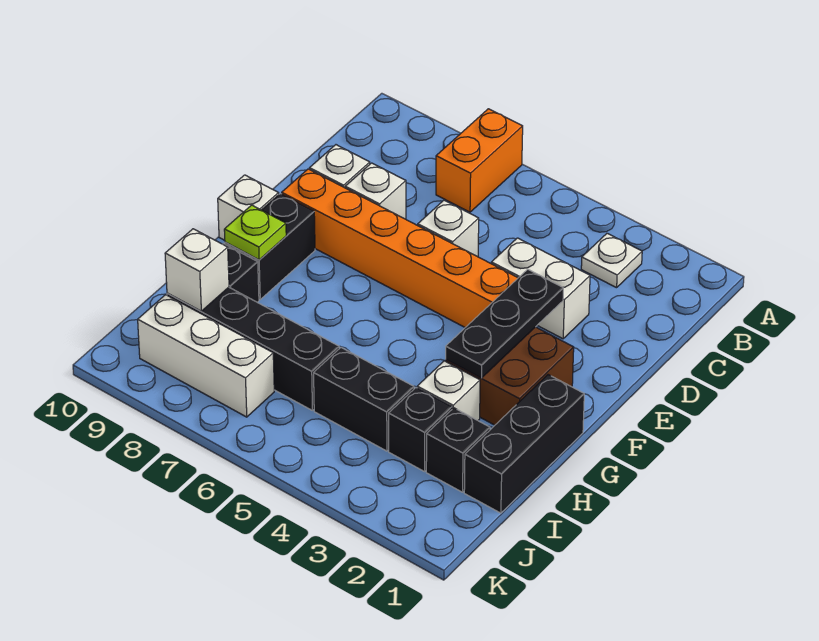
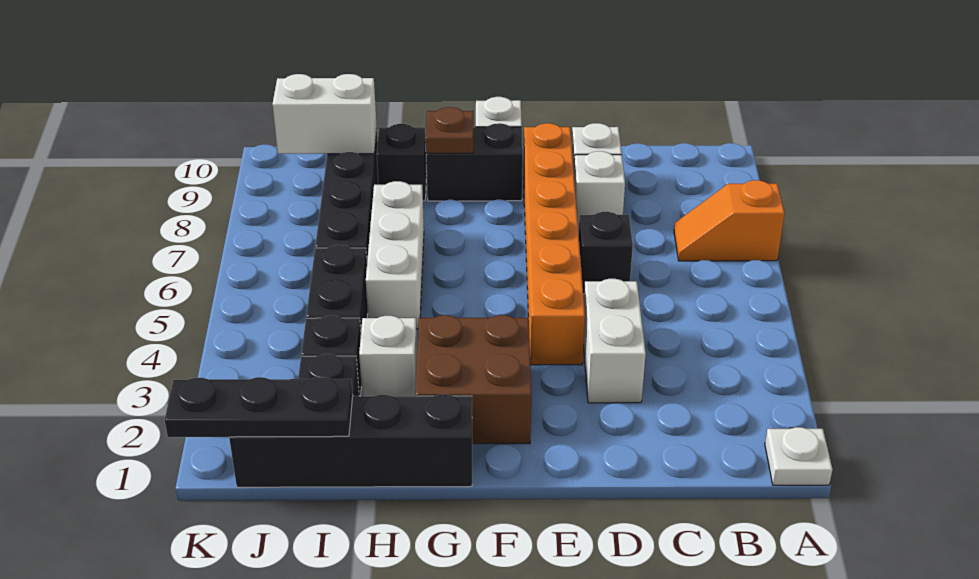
orange brick A7:B7 level 1 -> orange slope A7:B7 level 1 top A
white plate B3 level 1 -> white plate A1 level 1
white brick D6 level 1 -> black brick D6 level 1
black plate E3:G3 level 2 -> black plate I1:K1 level 2
black brick G1:I1 level 1 -> black brick G1:J1 level 1
lime plate G9 level 2 -> brown plate G9 level 2
white brick I9 level 2 -> white brick I9:J9 level 2
white brick J7:J9 level 1 -> white brick H5:H7 level 1

